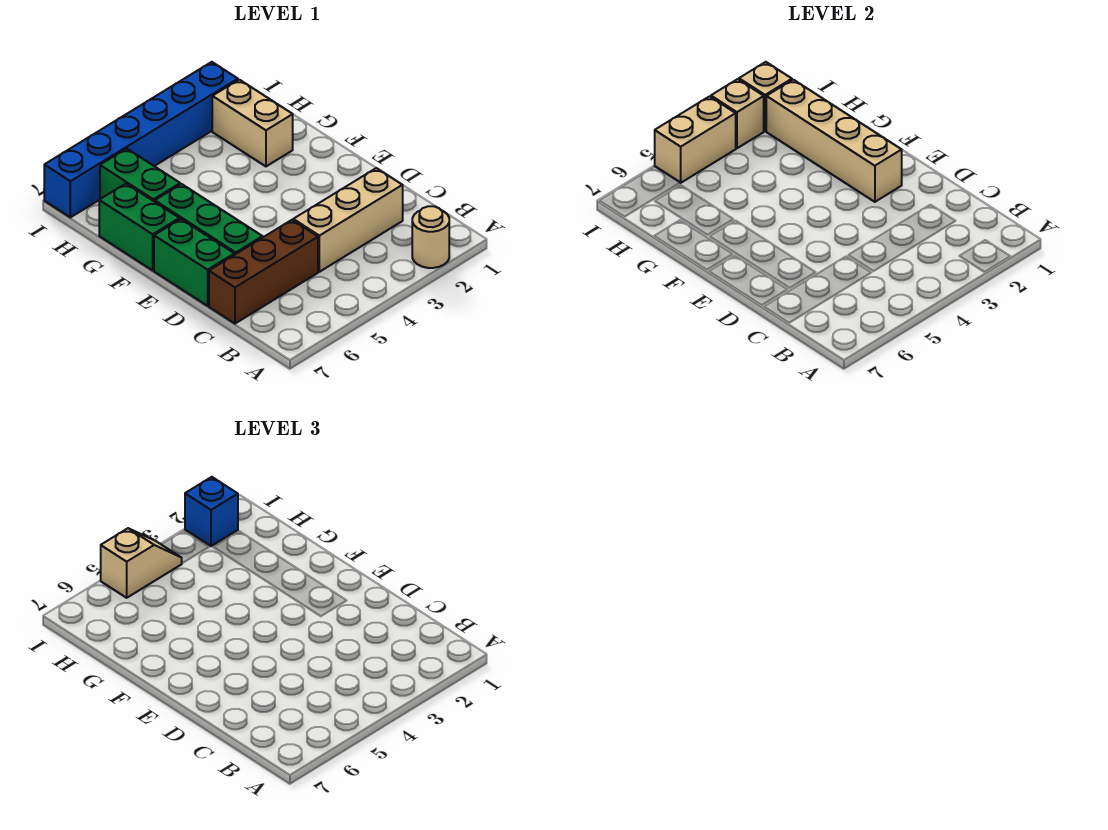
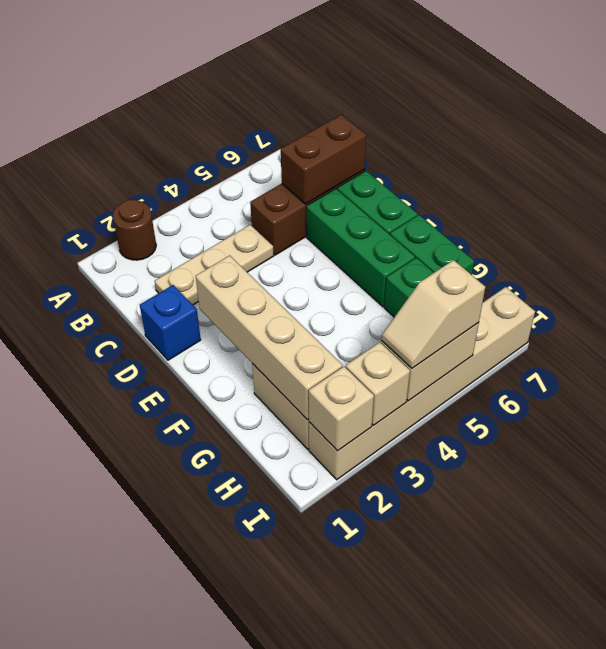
tan round brick A2 level 1 -> brown round brick A2 level 1
tan brick C2:C4 level 1 -> tan plate C2:C4 level 1
none -> brown brick C6:C7 level 2
blue brick I2:I7 level 1 -> tan brick I2:I7 level 1
blue brick I2 level 3 -> blue brick D1 level 1

